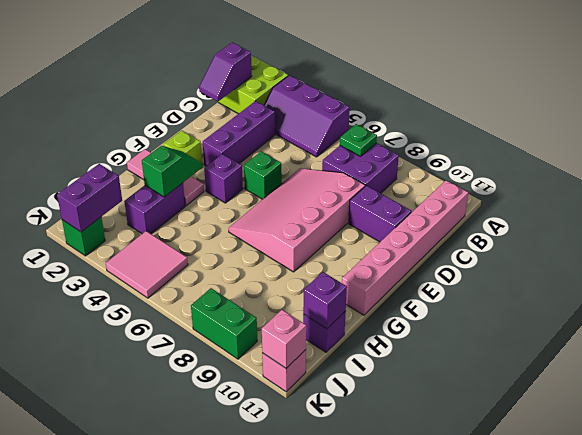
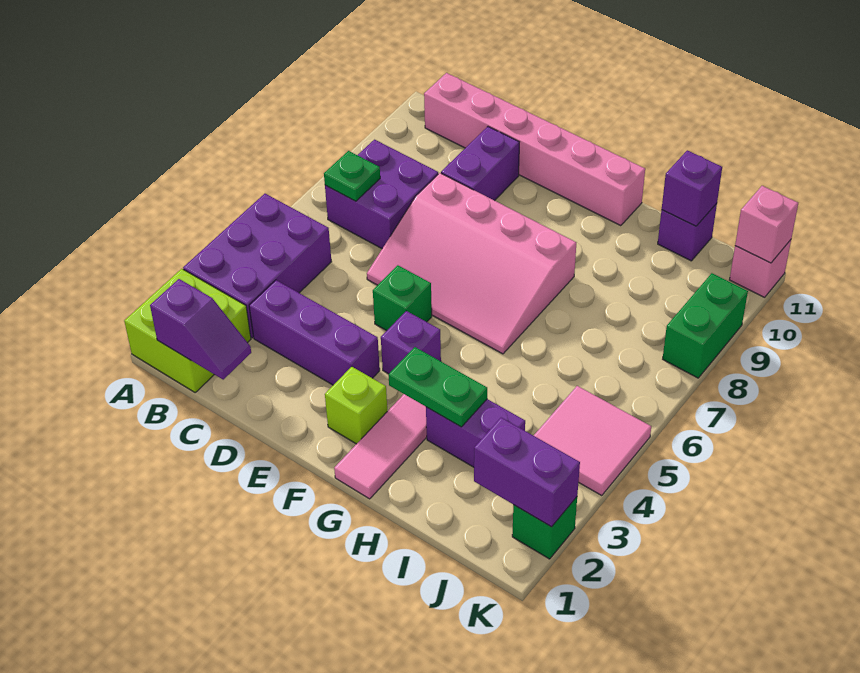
purple slope A3:B5 level 1 top A -> purple brick A3:B5 level 1
green slope G3:H3 level 2 top H -> green plate G3:H3 level 2

